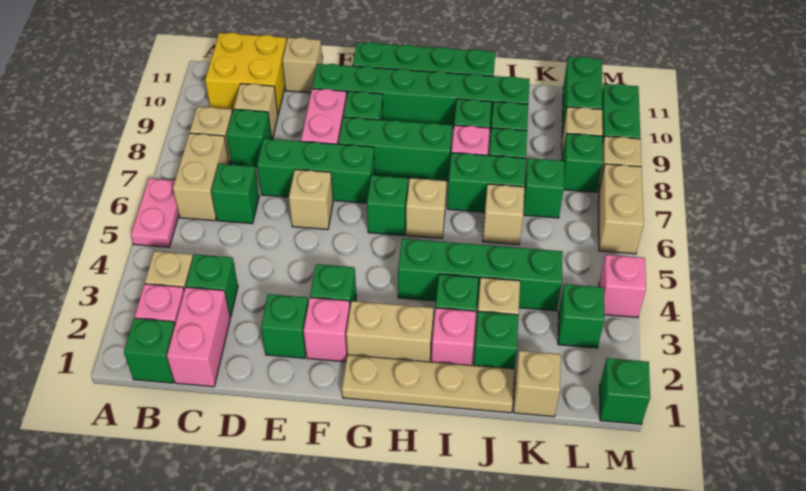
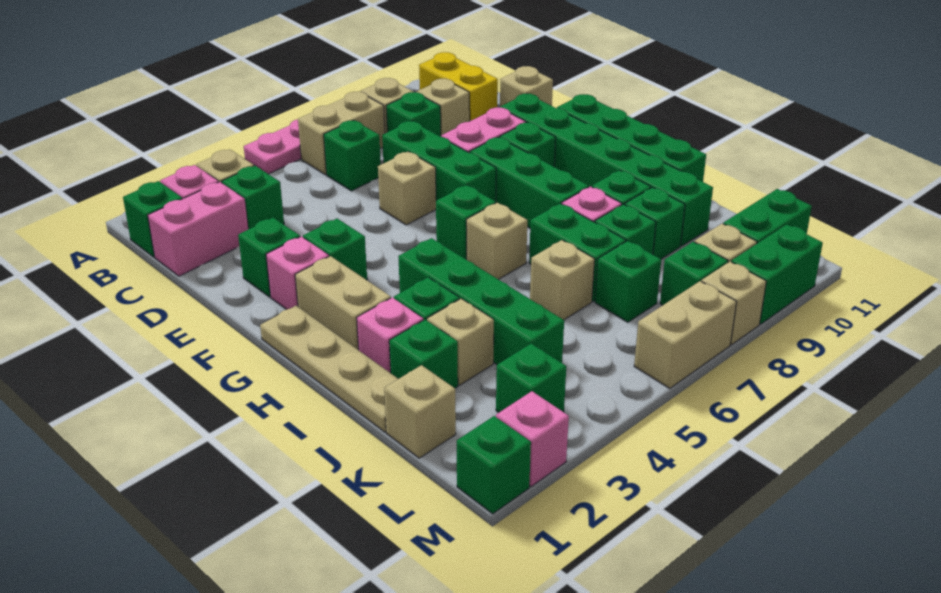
yellow brick B10:C11 level 1 -> yellow brick B10:C10 level 1
pink brick M4 level 1 -> pink brick M2 level 1

